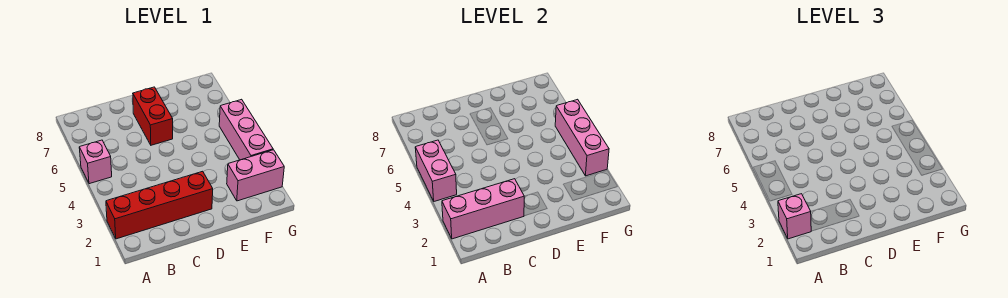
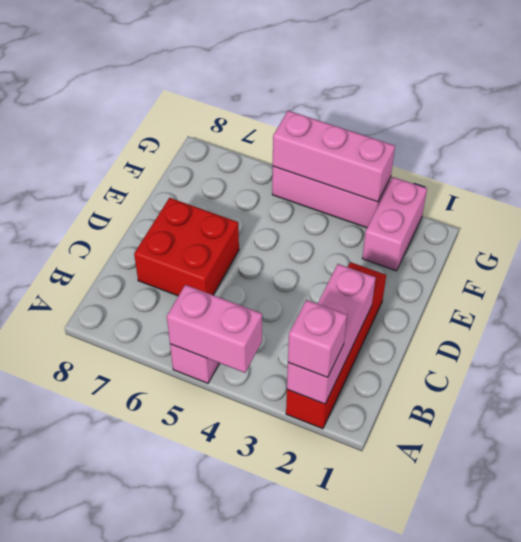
red brick D6:D7 level 1 -> red brick C6:D7 level 1

